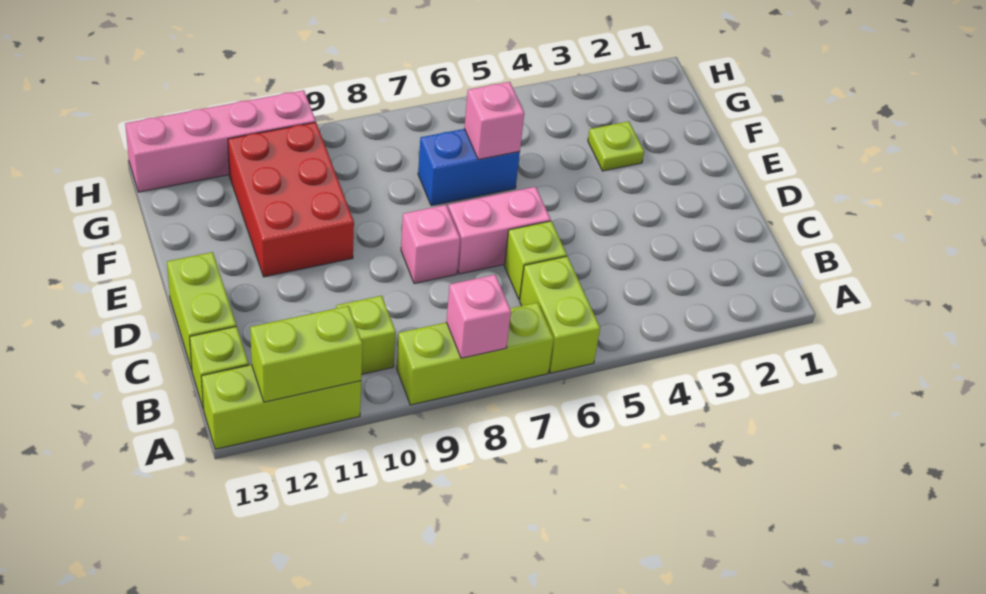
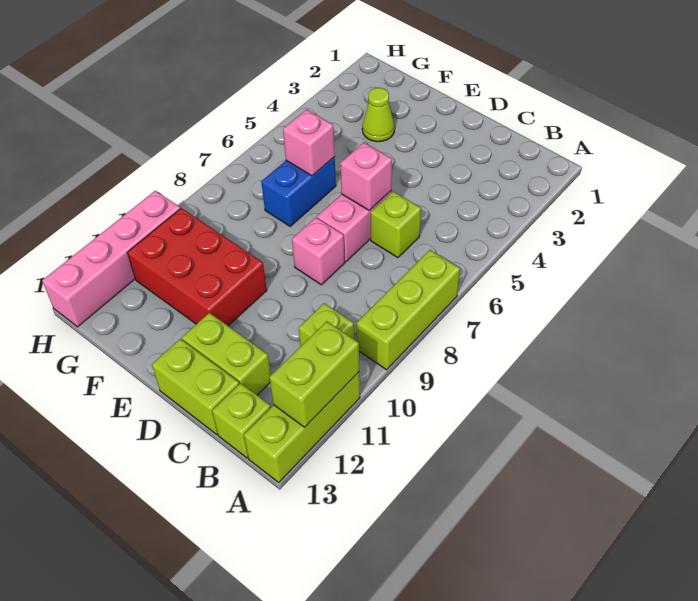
lime brick A6:B6 level 1 -> lime brick C12:D12 level 1
pink brick A8 level 2 -> pink brick D6 level 2
lime plate F3 level 1 -> lime cone F3 level 1

